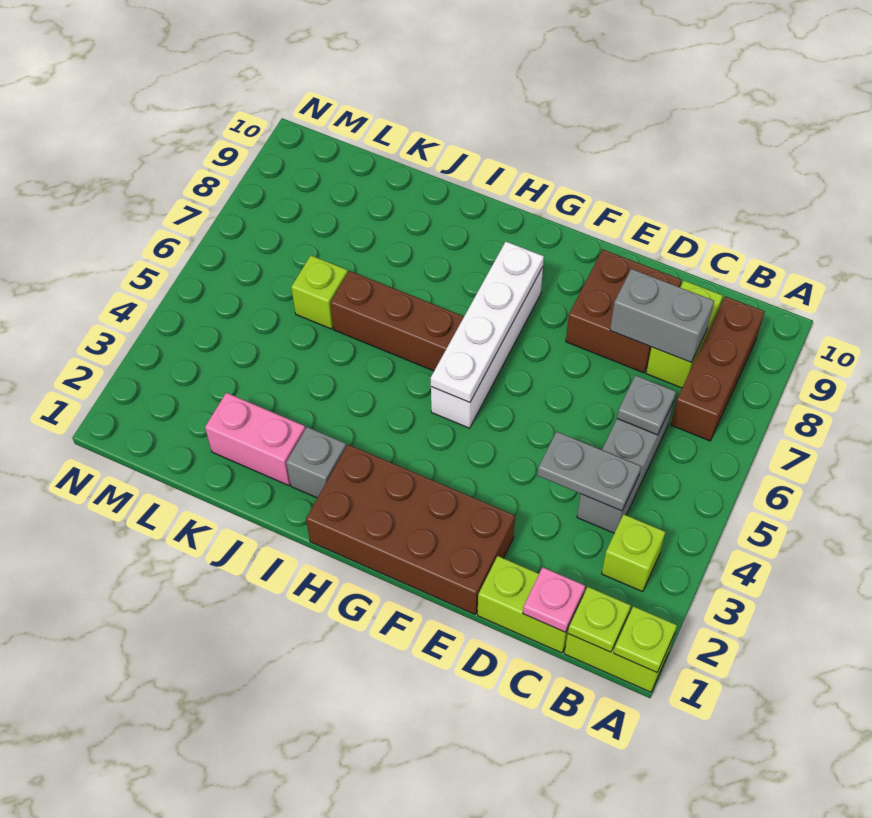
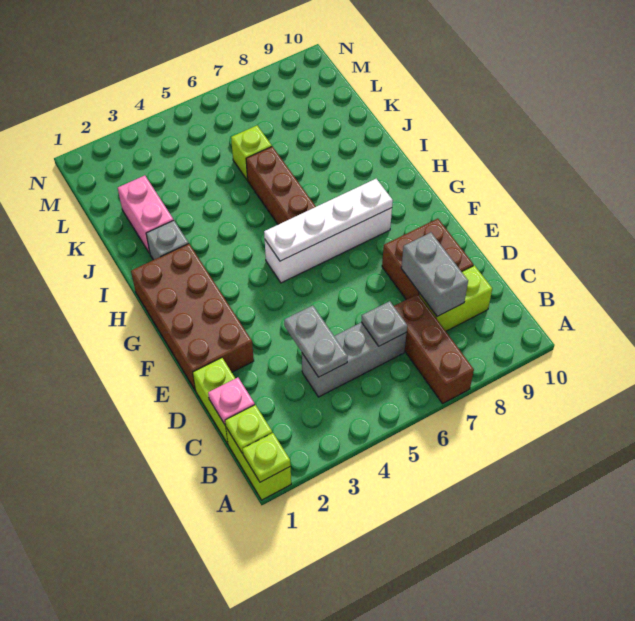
lime brick B3 level 1 -> none
brown brick B7:B9 level 1 -> brown brick A7:C7 level 1

